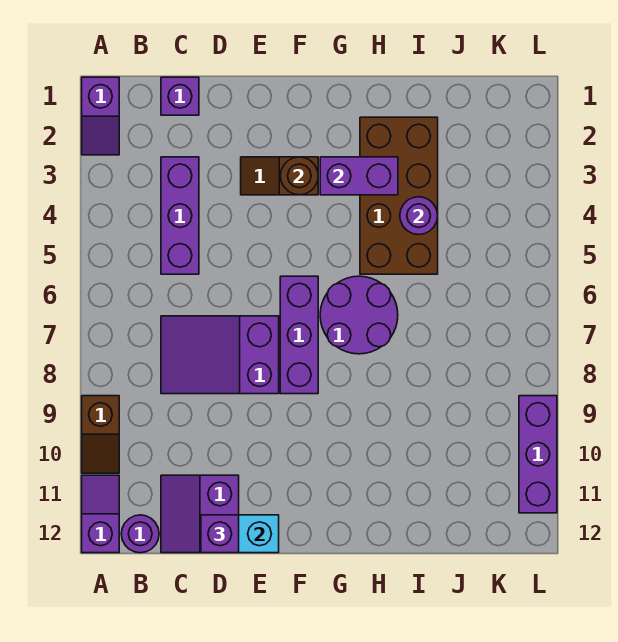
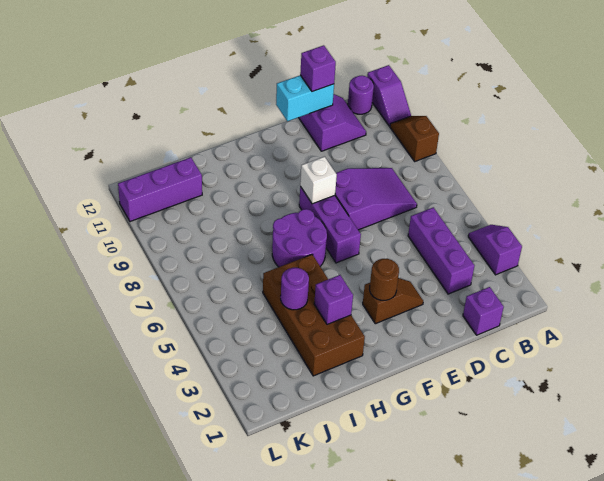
purple slope A1:A2 level 1 top 1 -> purple slope A3:A4 level 1 top 3
none -> white brick F8 level 2
purple brick G3:H3 level 2 -> purple brick H3 level 2
purple brick L9:L11 level 1 -> purple brick J11:L11 level 1

